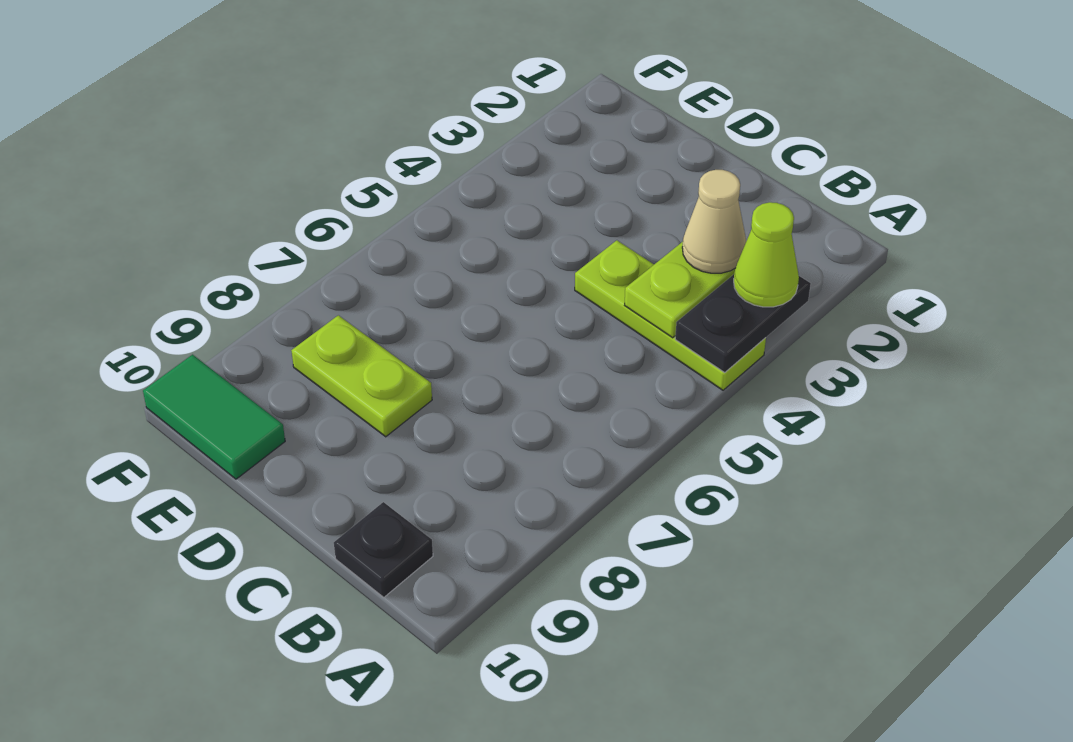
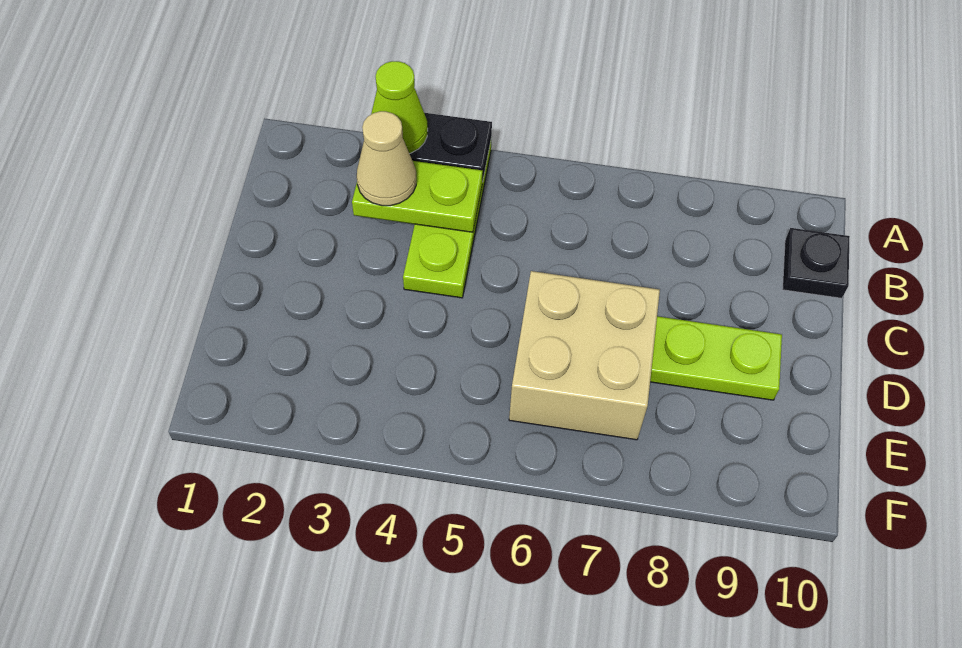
none -> tan brick D6:E7 level 1
lime plate D8:E8 level 1 -> lime plate D8:D9 level 1
green tile E10:F10 level 1 -> none

